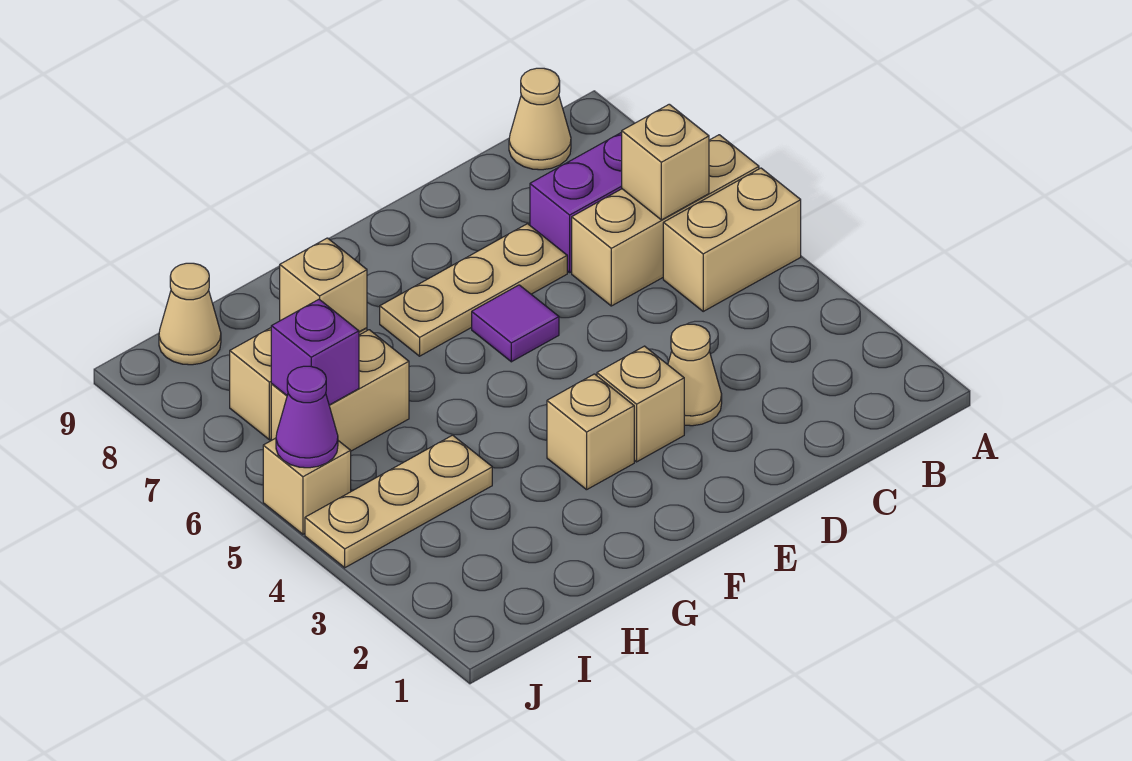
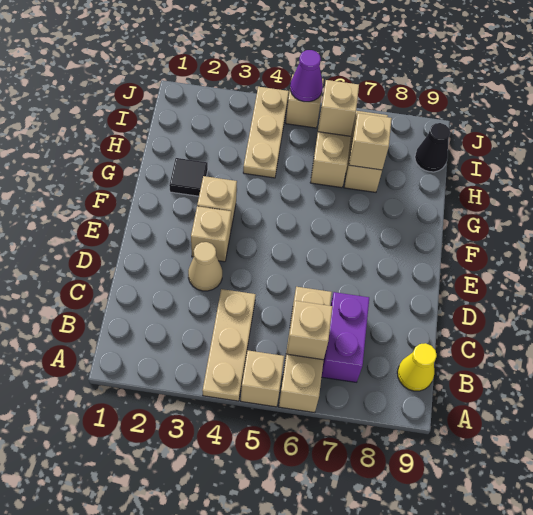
tan brick A5:B5 level 1 -> tan brick A5 level 1
tan cone B9 level 1 -> yellow cone B9 level 1
tan plate D7:F7 level 1 -> tan plate A4:C4 level 1
purple tile E6 level 1 -> none
none -> black tile G2 level 1
purple brick I6 level 2 -> tan brick I6 level 2
tan cone I9 level 1 -> black cone I9 level 1

